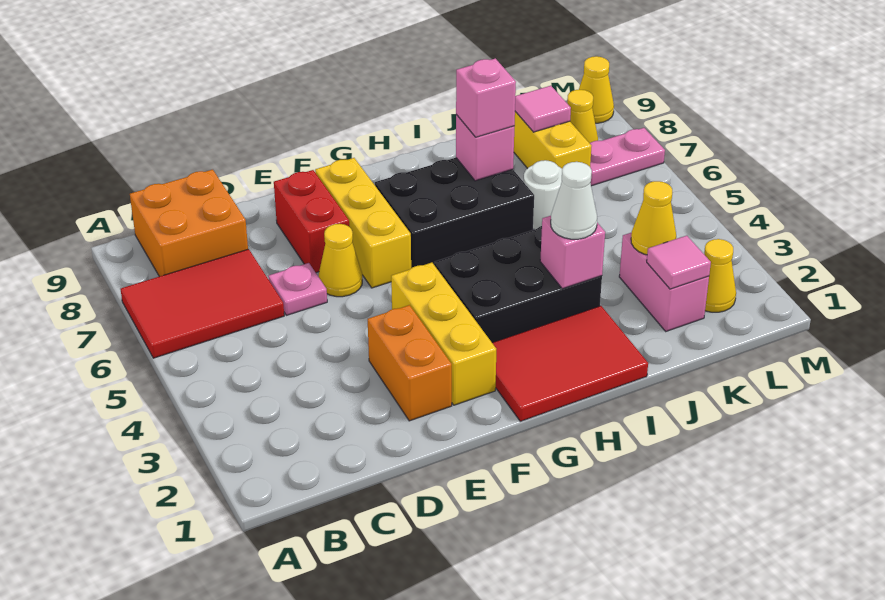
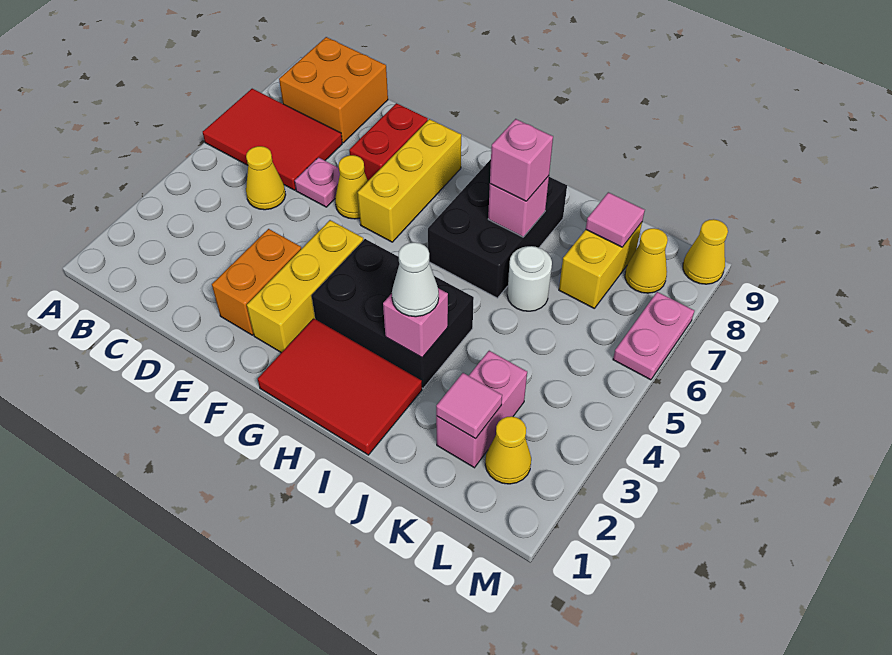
black brick G6:I7 level 1 -> black brick H6:I8 level 1
yellow cone K3 level 2 -> yellow cone C5 level 1
pink plate L7:M7 level 1 -> pink plate M6:M7 level 1

